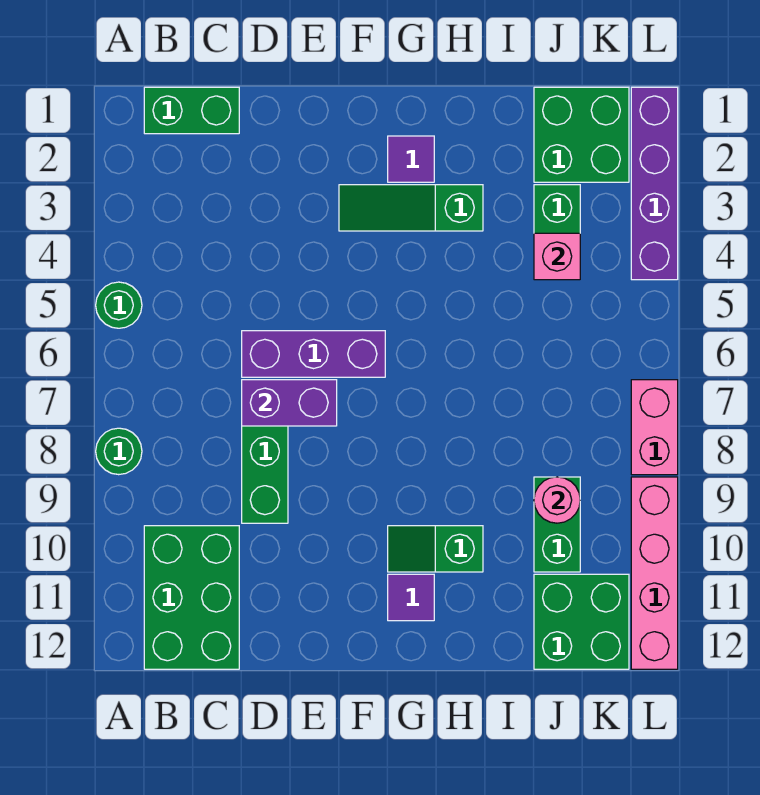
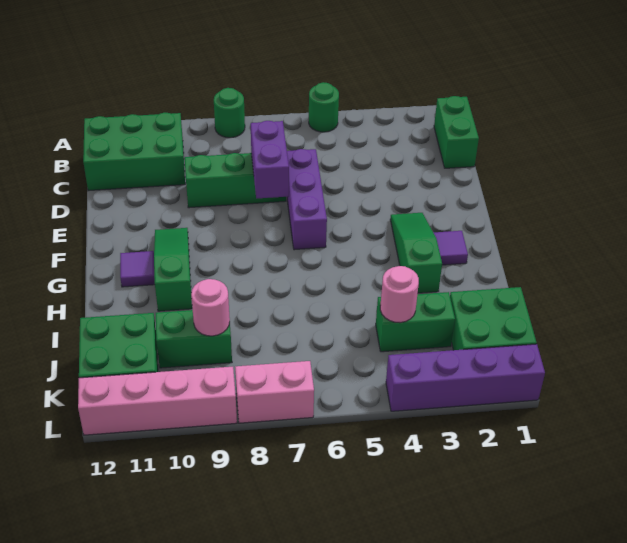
green slope G10:H10 level 1 top H -> green slope F10:H10 level 1 top H
pink brick J4 level 2 -> pink round brick J4 level 2

